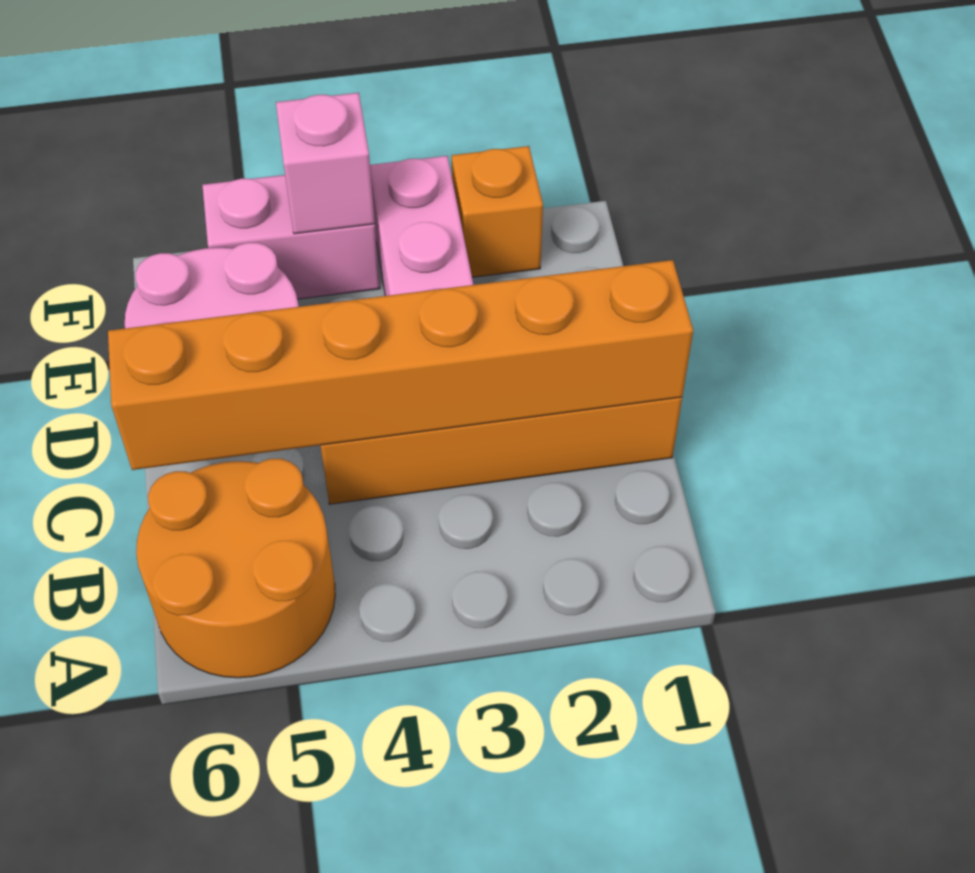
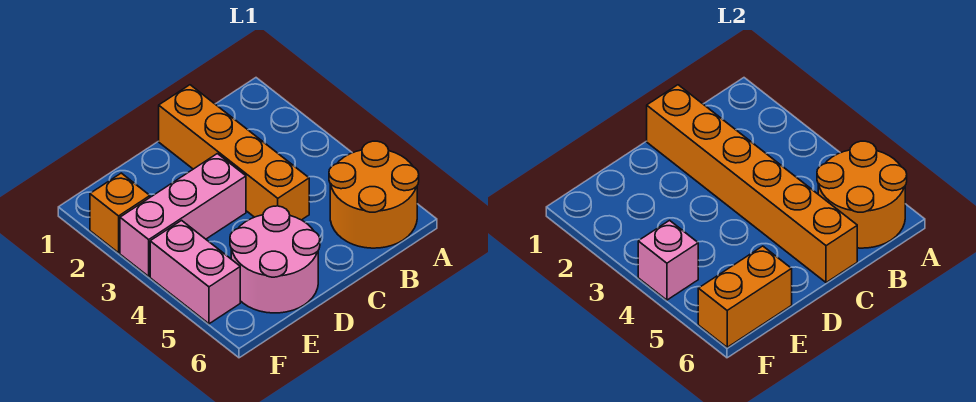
none -> orange round brick A5:B6 level 2
none -> orange brick E6:F6 level 2

